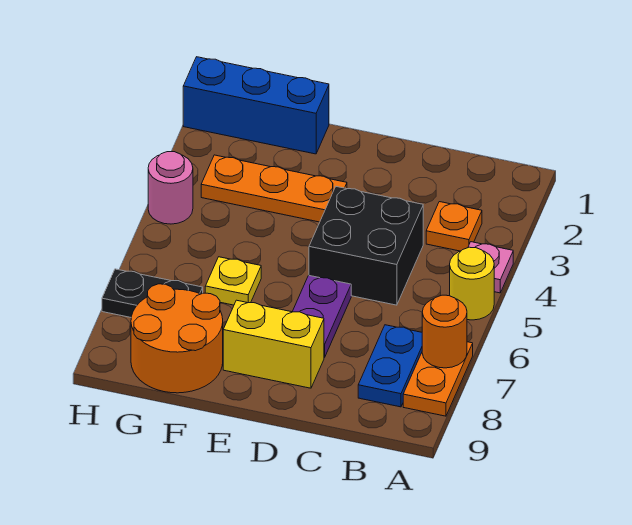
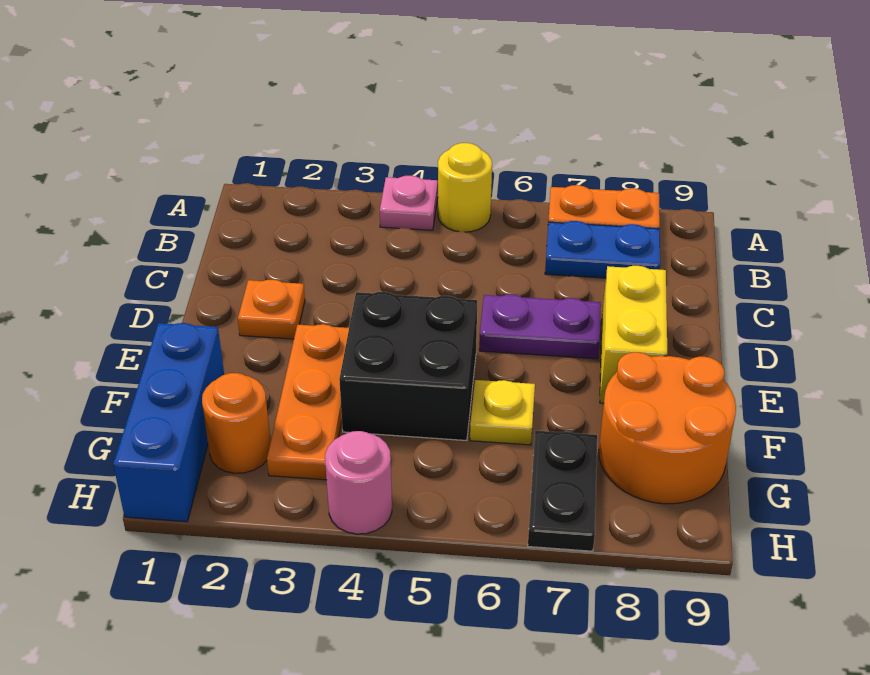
orange round brick A7 level 2 -> orange round brick G2 level 1
orange plate B3 level 1 -> orange plate D2 level 1
black brick C4:D5 level 1 -> black brick E4:F5 level 1

